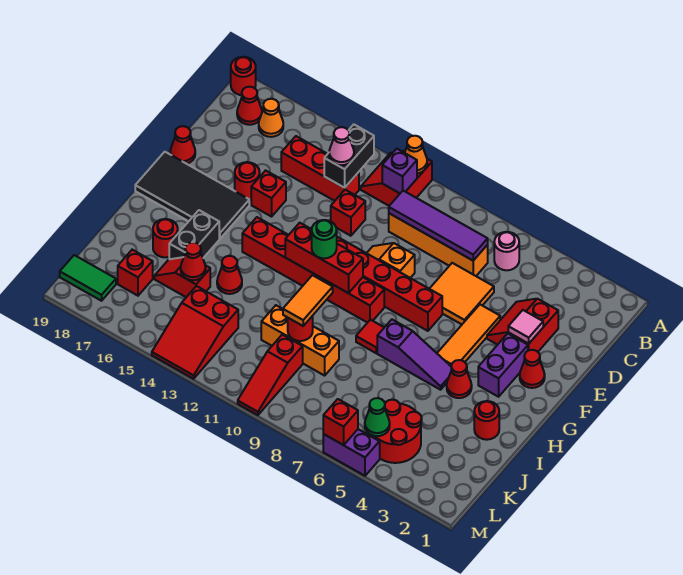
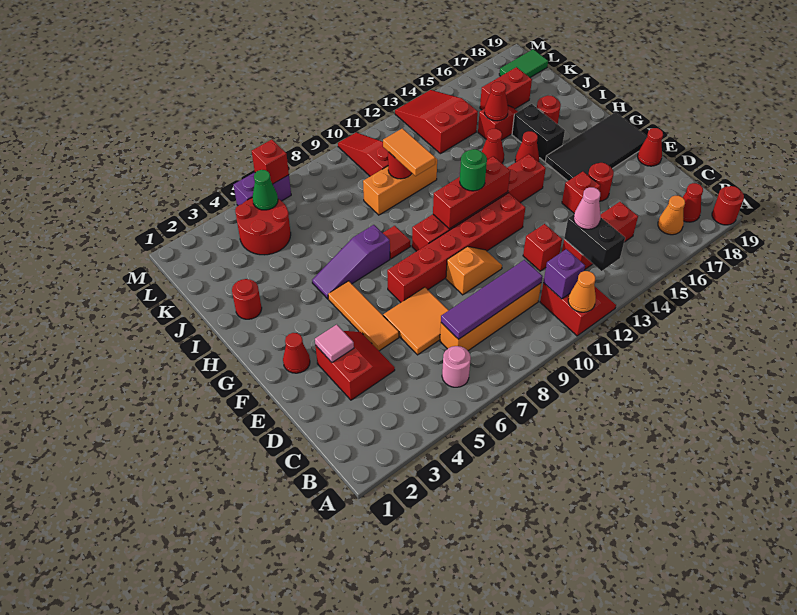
purple brick F3:G3 level 1 -> none
red cone H4 level 1 -> red cone H15 level 1
red brick K17 level 1 -> red brick K16:K17 level 1

